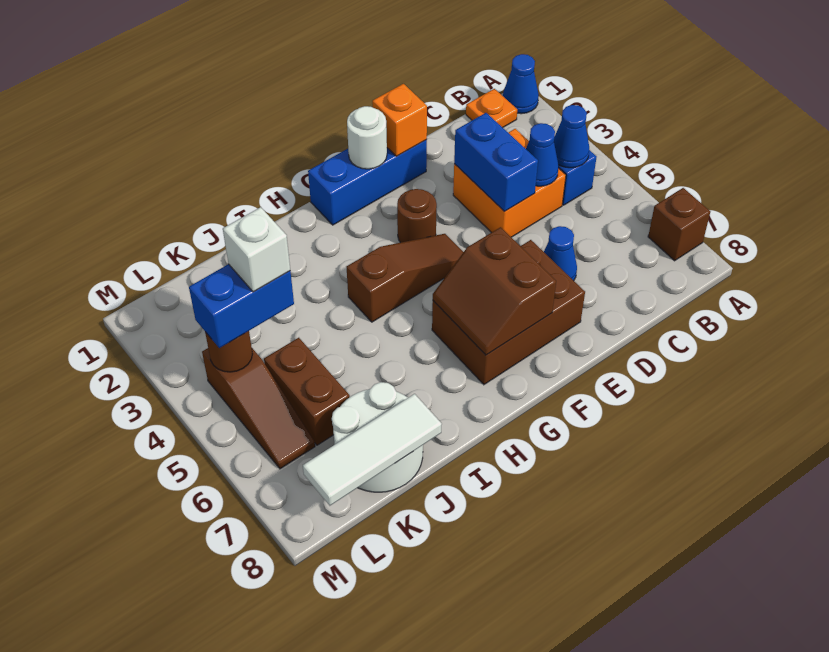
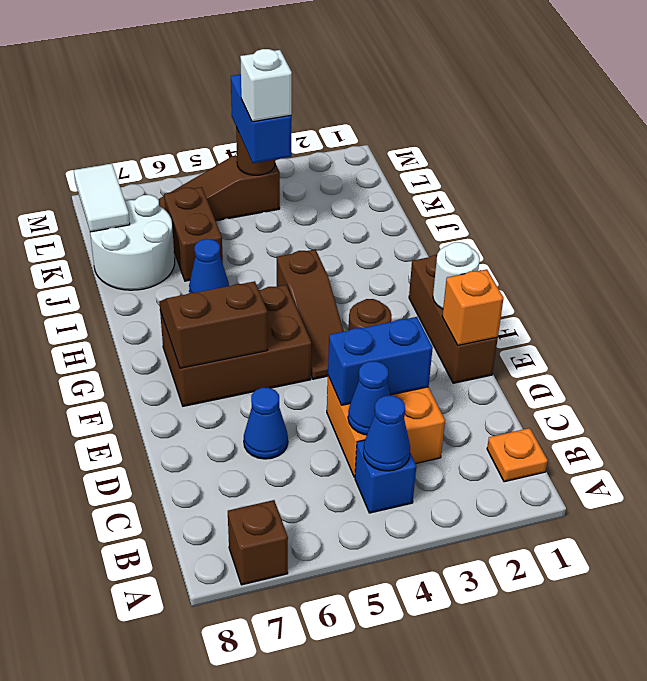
blue cone A1 level 1 -> blue cone I6 level 1
blue brick E1:G1 level 1 -> brown brick E1:G1 level 1
brown brick E6:G7 level 1 -> brown brick F5:G7 level 1
white tile J8:L8 level 2 -> white tile K8:L8 level 2
brown brick K5:K6 level 1 -> brown brick J6:K6 level 1

